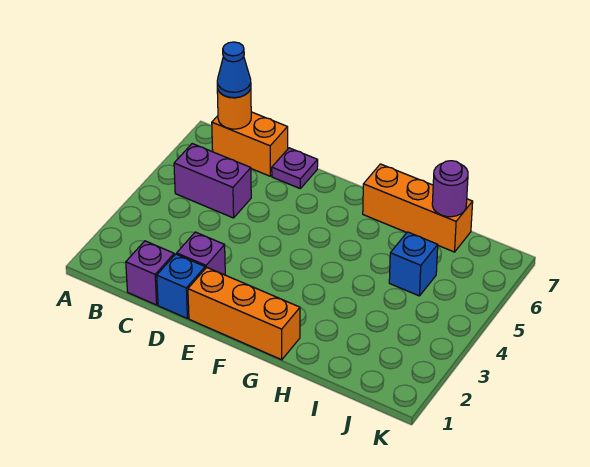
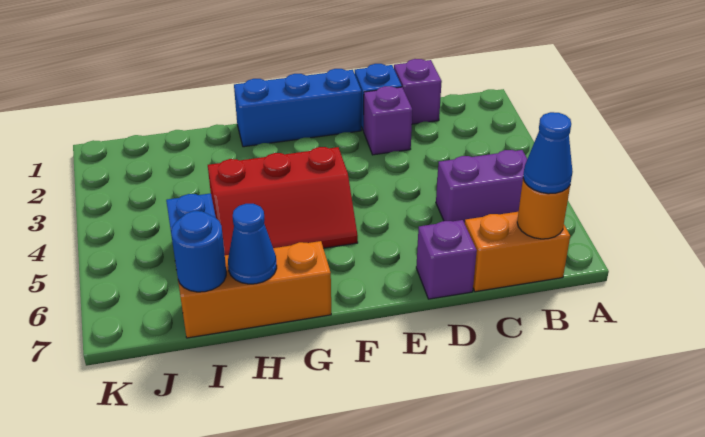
purple plate D7 level 1 -> purple brick D7 level 1
orange brick E1:G1 level 1 -> blue brick E1:G1 level 1
none -> red slope F4:H5 level 1 top 4
none -> blue cone H7 level 2
purple round brick I7 level 2 -> blue round brick I7 level 2

